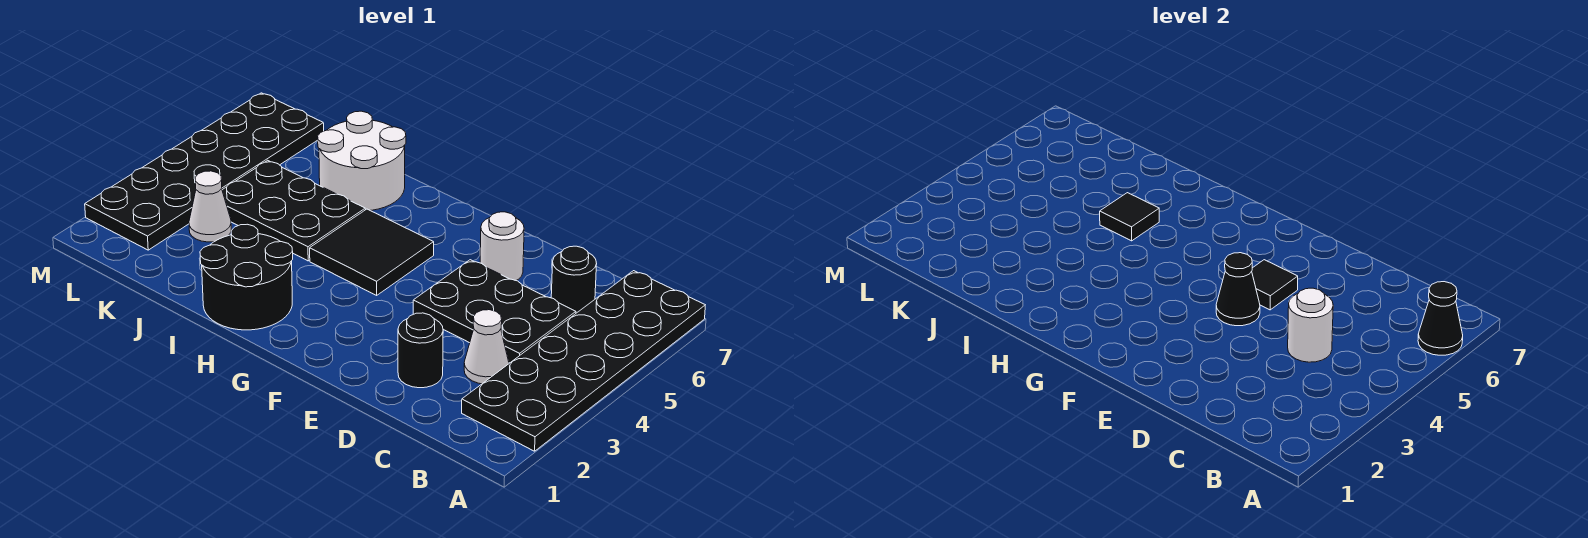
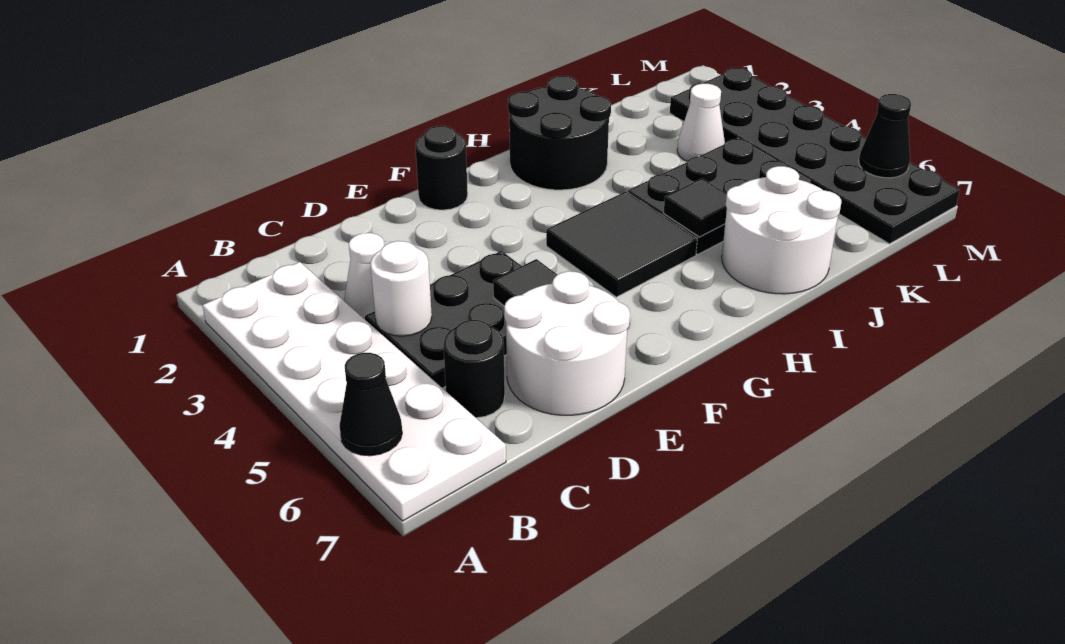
black plate A2:B7 level 1 -> white plate A2:B7 level 1
black round brick D2 level 1 -> black round brick F1 level 1
black cone E4 level 2 -> black cone M6 level 2
white round brick E6 level 1 -> white round brick D6:E7 level 1

